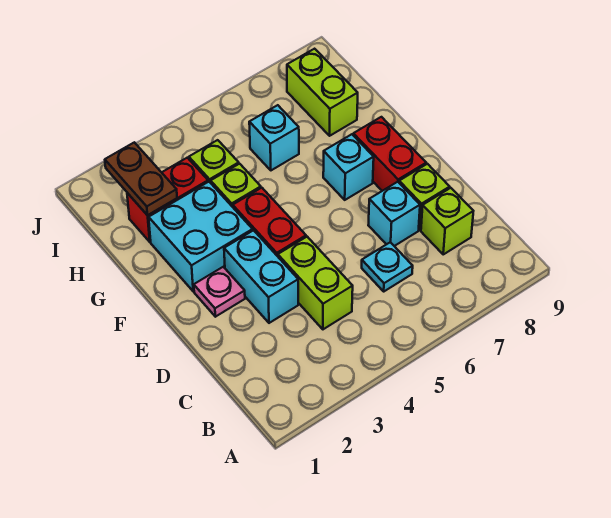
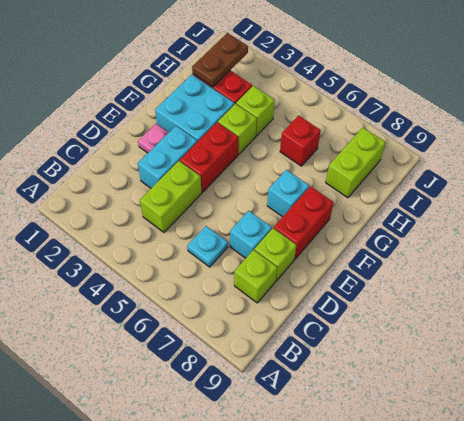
cyan brick H6 level 1 -> red brick H6 level 1

